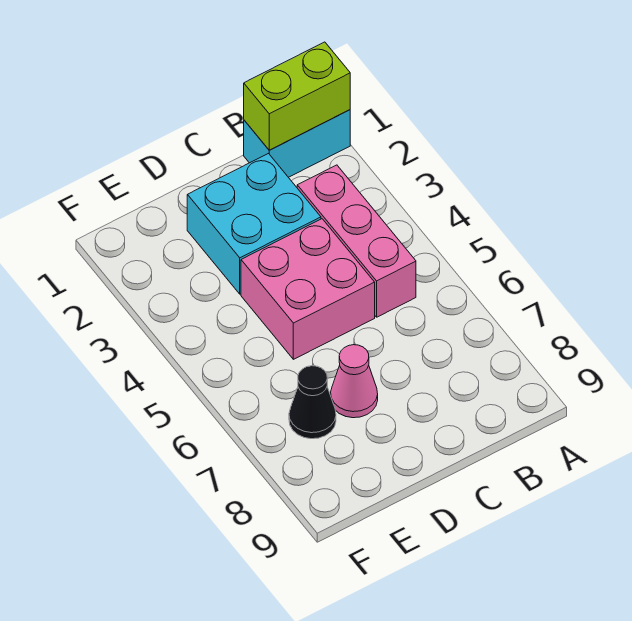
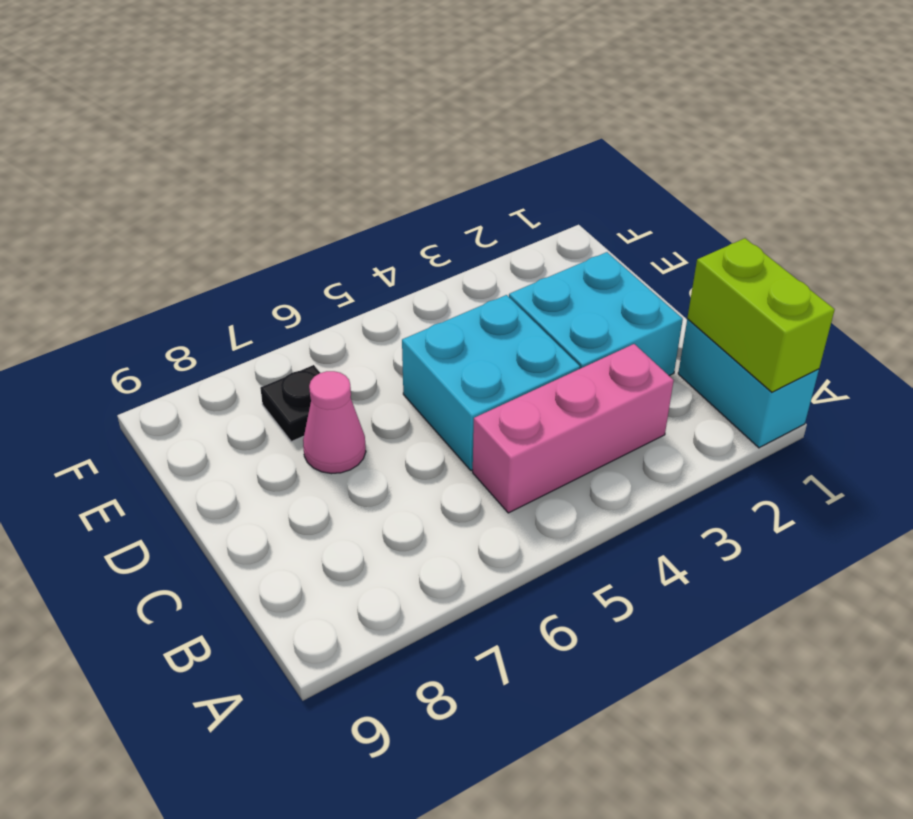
pink brick C4:D5 level 1 -> cyan brick C4:D5 level 1
black cone E7 level 1 -> black plate E7 level 1

